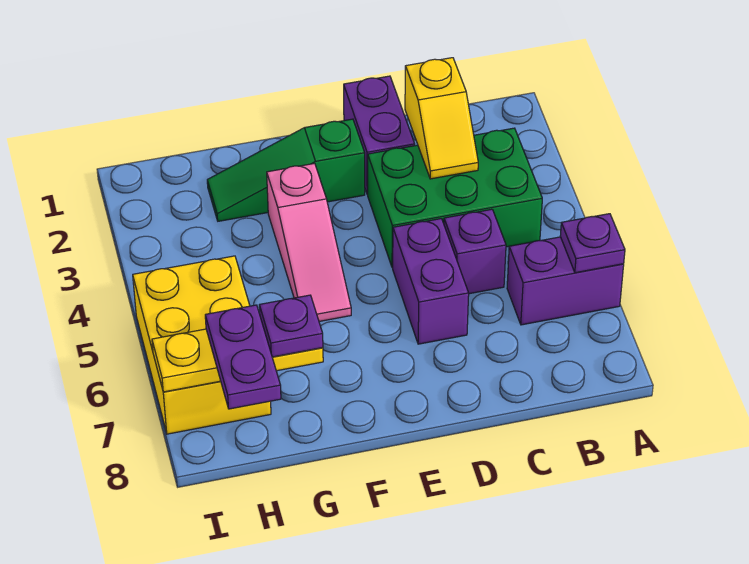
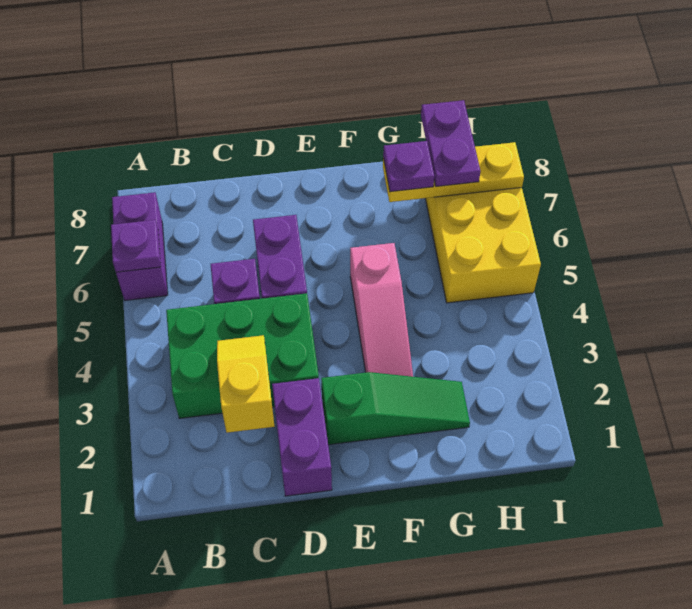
purple brick A6:B6 level 1 -> purple brick A6:A7 level 1
pink slope F3:F5 level 1 top 3 -> pink slope F3:F5 level 1 top 5

